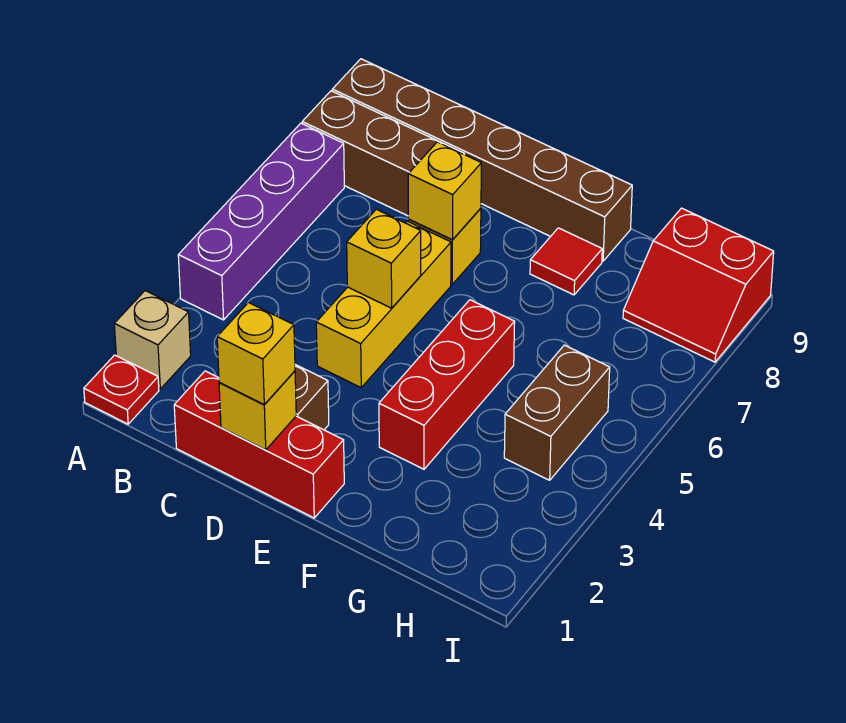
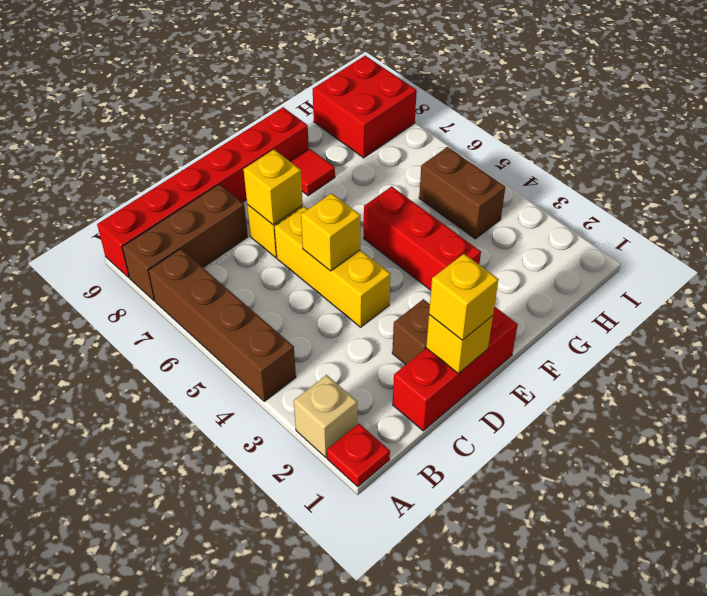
purple brick A4:A7 level 1 -> brown brick A4:A7 level 1
brown brick A9:F9 level 1 -> red brick A9:F9 level 1
red slope H8:I9 level 1 top 9 -> red brick H8:I9 level 1

